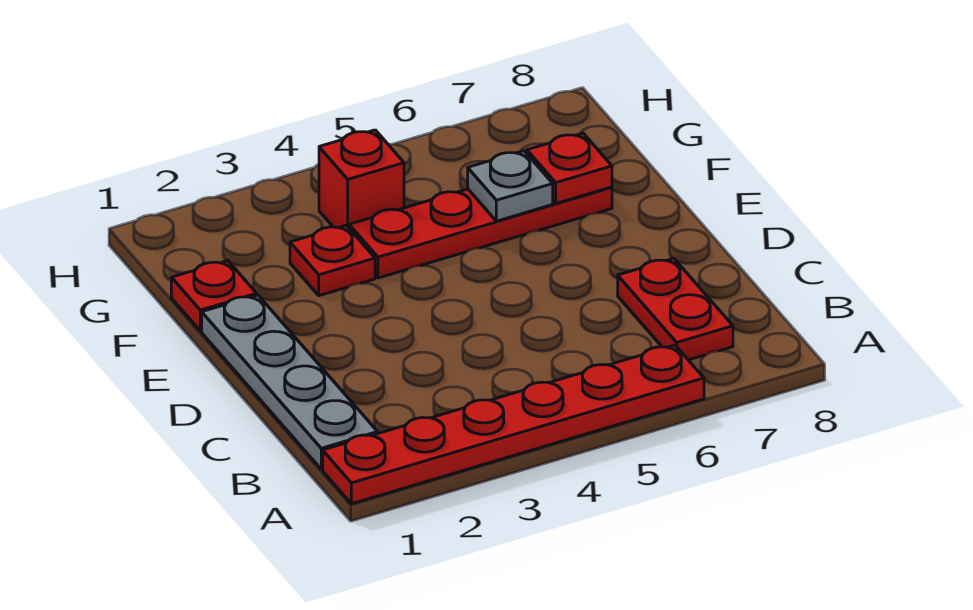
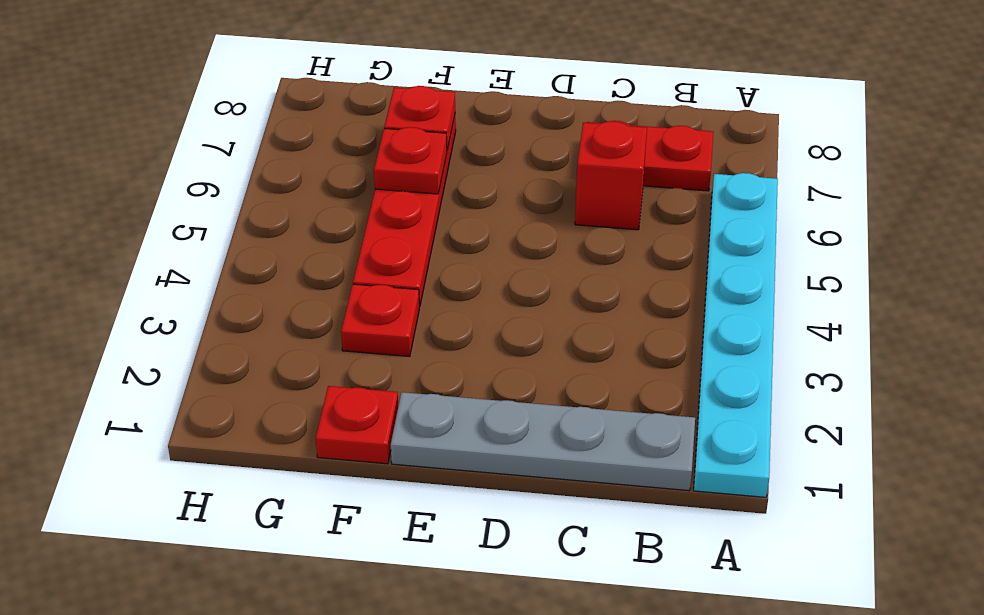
red plate A1:A6 level 1 -> cyan plate A1:A6 level 1
grey plate F6 level 2 -> red plate F6 level 2
red brick G4 level 1 -> red brick C6 level 1

